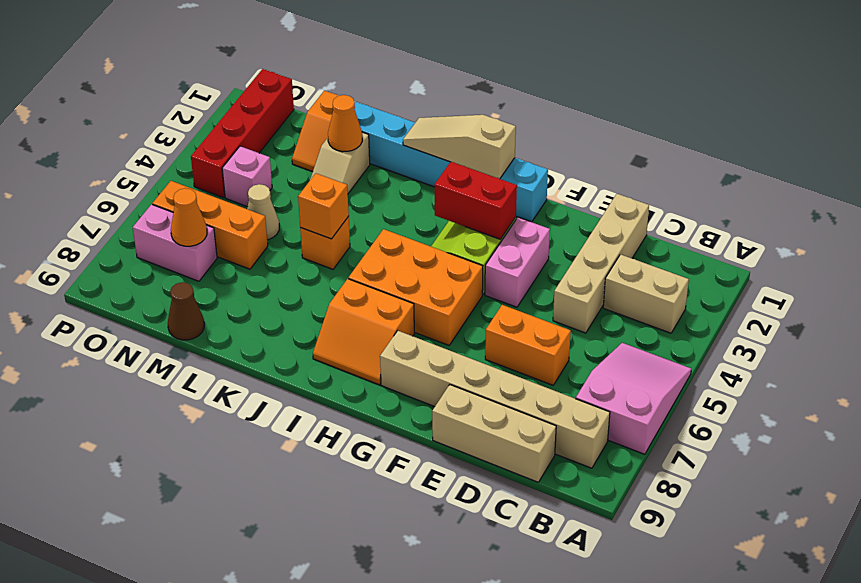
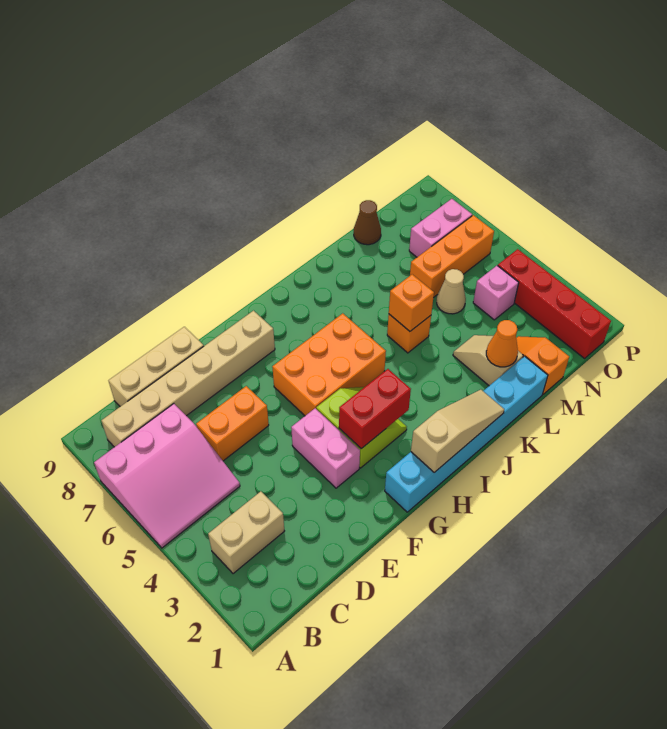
pink slope A5:B7 level 1 top 7 -> pink slope A5:C7 level 1 top 7
tan brick D1:D4 level 1 -> none
orange slope H7:I8 level 1 top 7 -> none
orange cone N7 level 2 -> none

